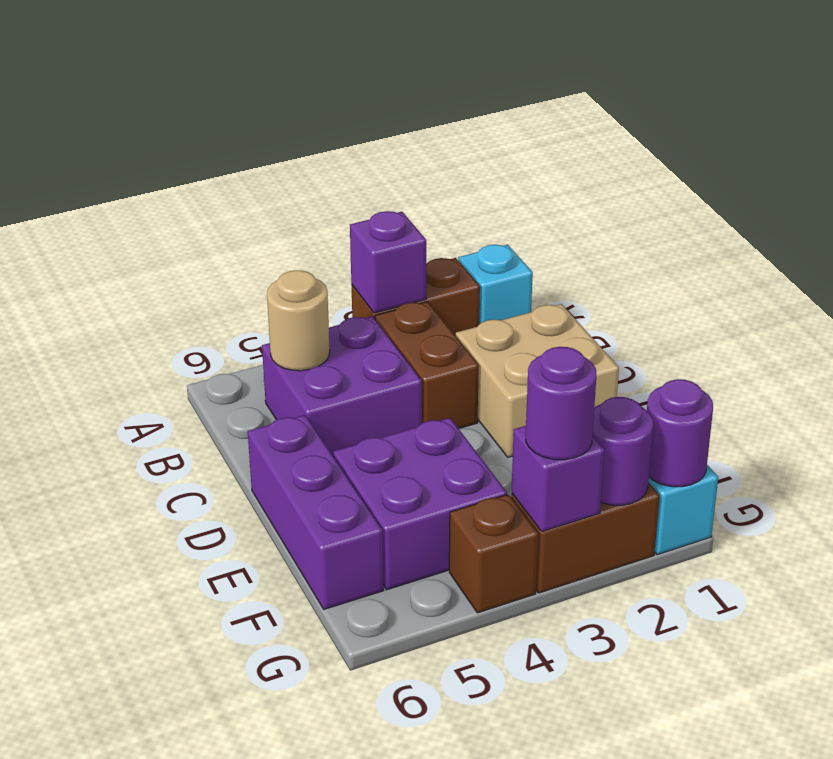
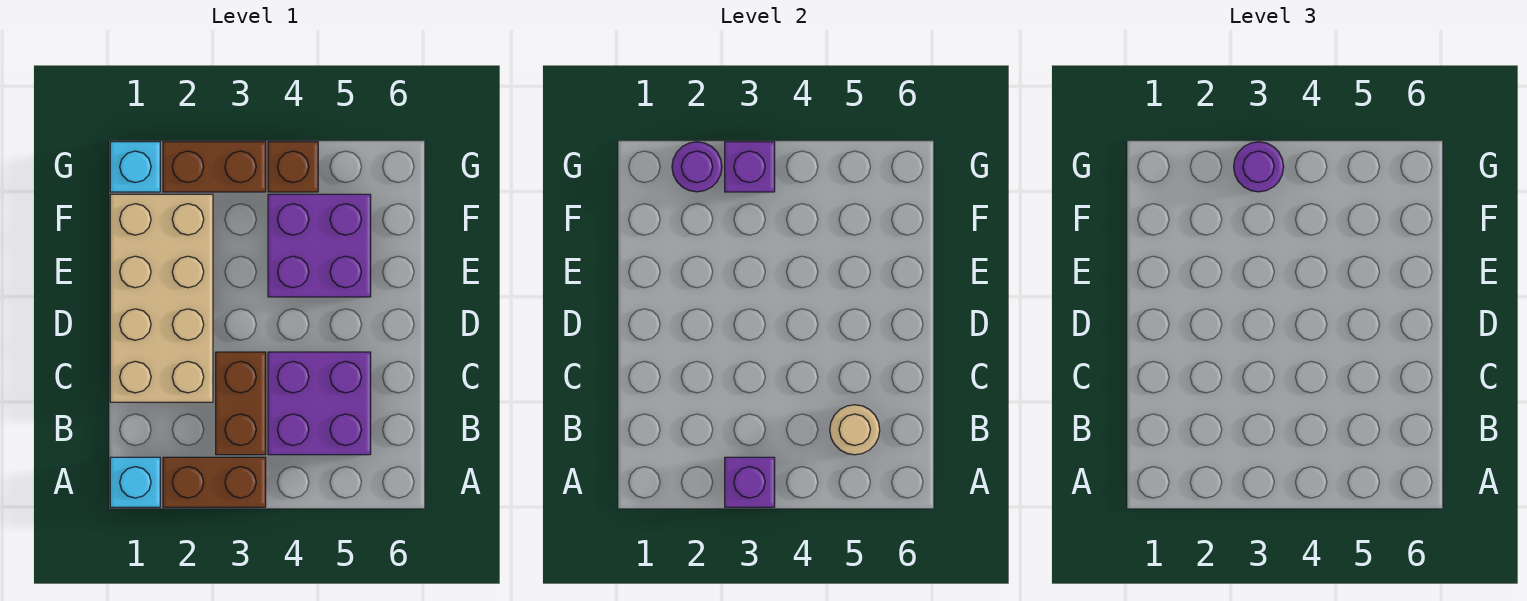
tan brick C1:D2 level 1 -> tan brick C1:F2 level 1
purple brick D6:F6 level 1 -> none
purple round brick G1 level 2 -> none

